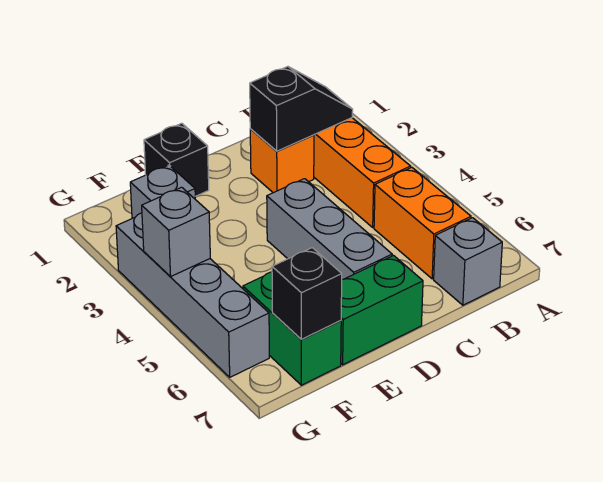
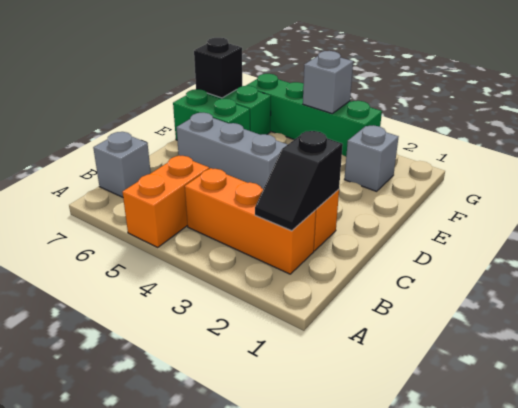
orange brick B5:B6 level 1 -> orange brick A5:B5 level 1
green brick D7:E7 level 1 -> green brick E6:E7 level 1
black brick E1 level 1 -> none
grey brick G3:G6 level 1 -> green brick G3:G6 level 1

